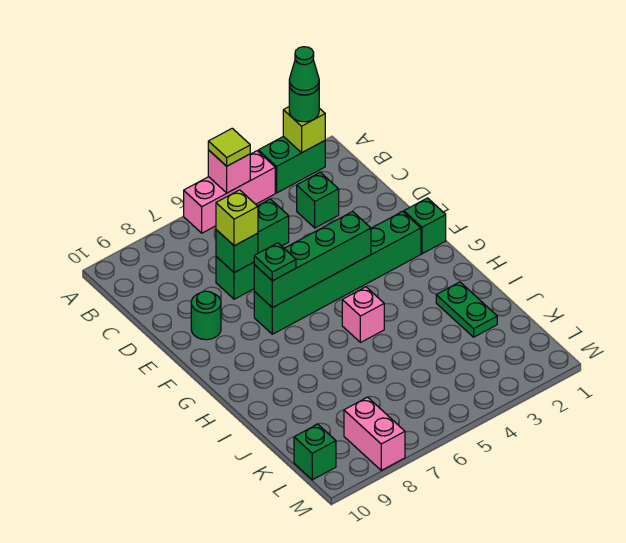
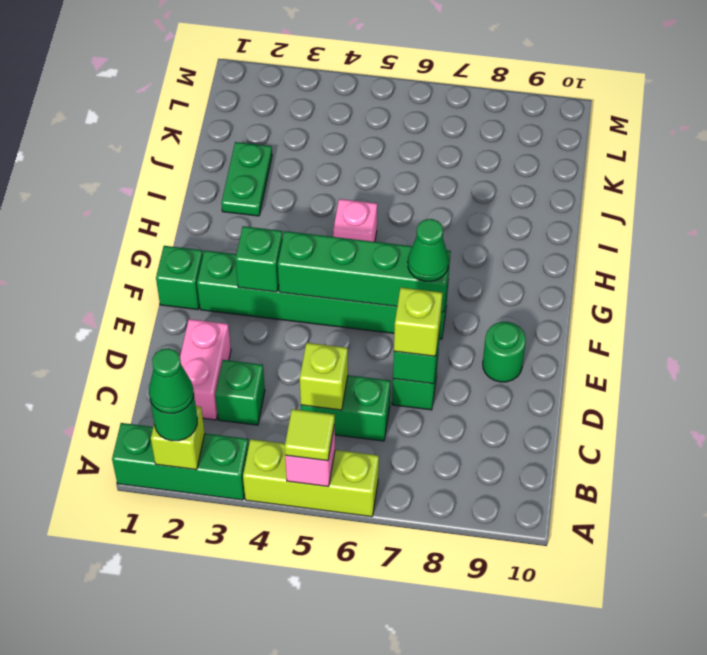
green brick A2:A3 level 1 -> green brick A1:A3 level 1
pink brick A4:A6 level 1 -> lime brick A4:A6 level 1
none -> lime brick C5 level 2
green plate F7 level 3 -> green cone F7 level 3
pink brick L8:M8 level 1 -> pink brick C2:D2 level 1
green brick L10 level 1 -> green brick F3 level 2

